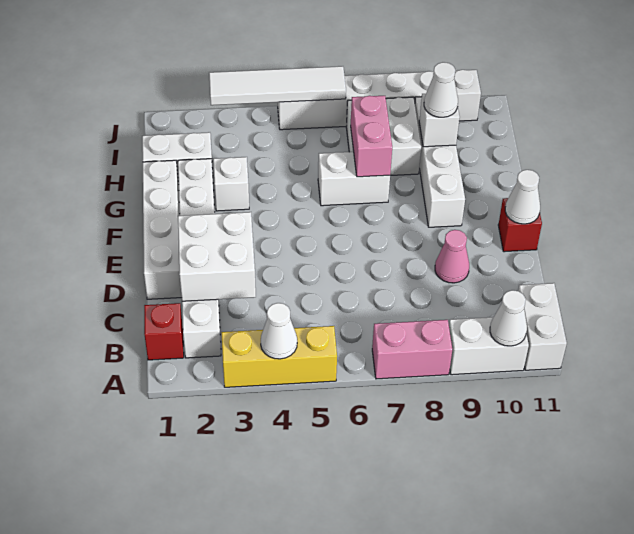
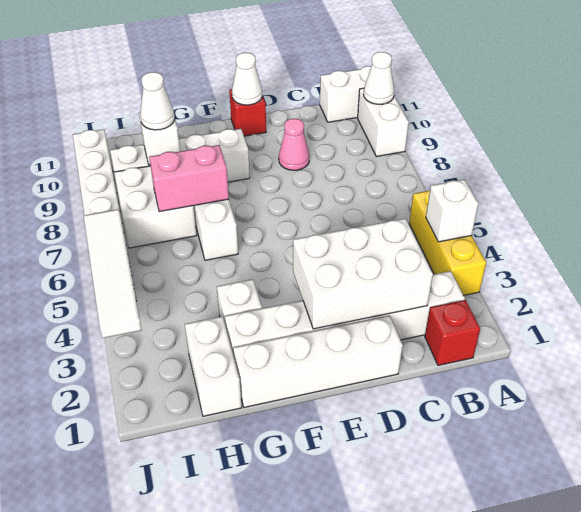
white cone A4 level 2 -> white brick A4 level 2
pink brick A7:A8 level 1 -> none
white brick C2:D3 level 2 -> white brick C2:E3 level 2

